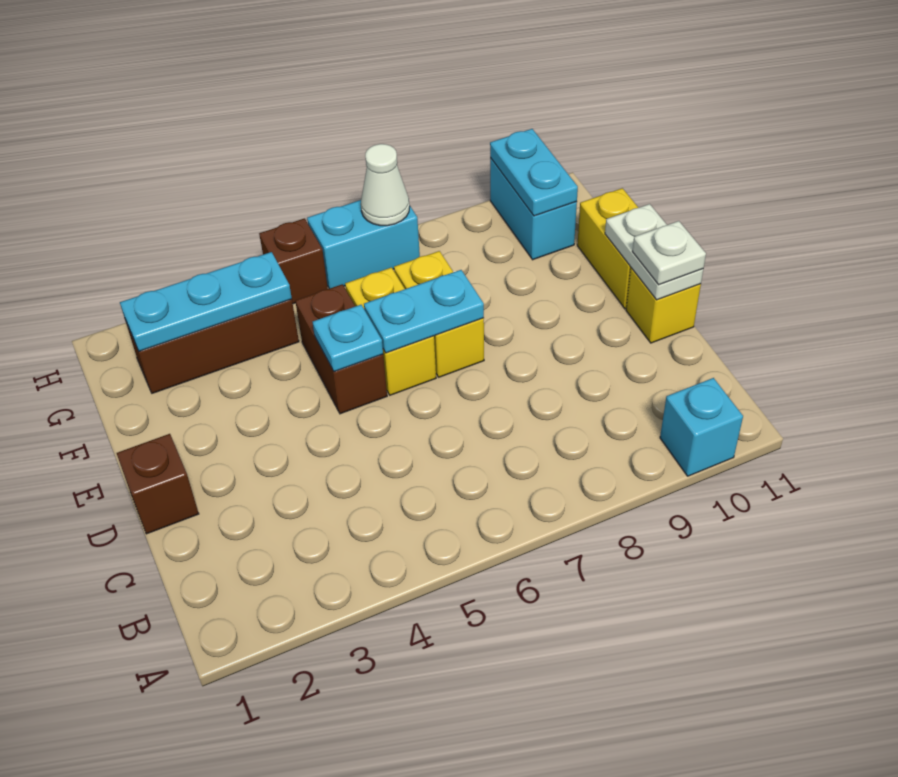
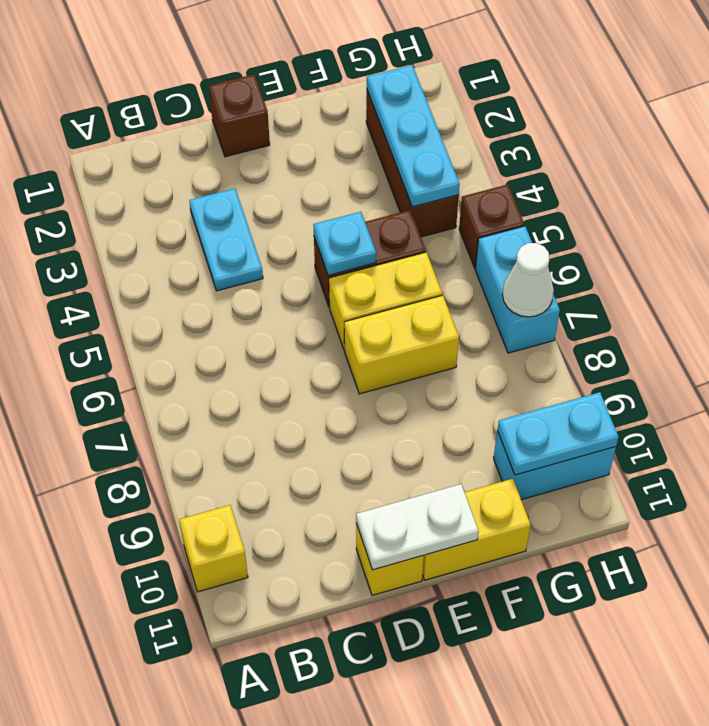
cyan brick A10 level 1 -> yellow brick A10 level 1
white plate D11 level 3 -> none
cyan plate E6:E7 level 2 -> cyan plate C3:C4 level 1

